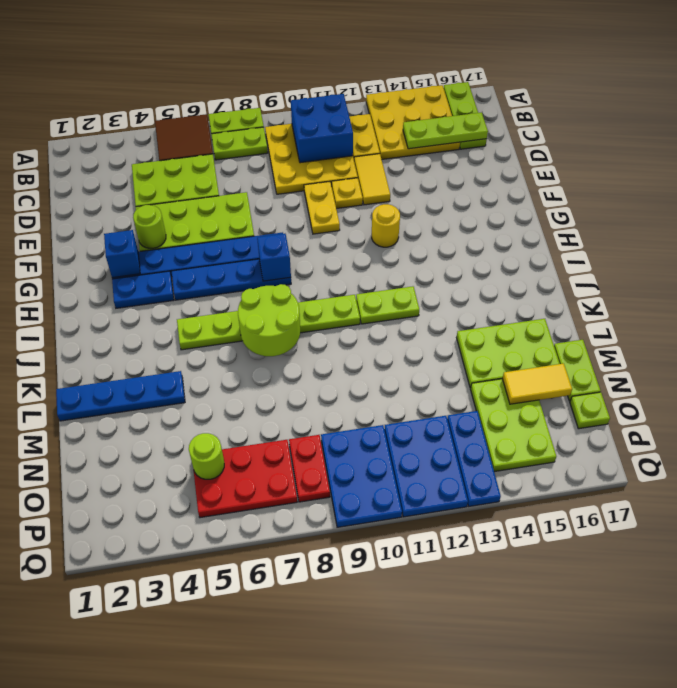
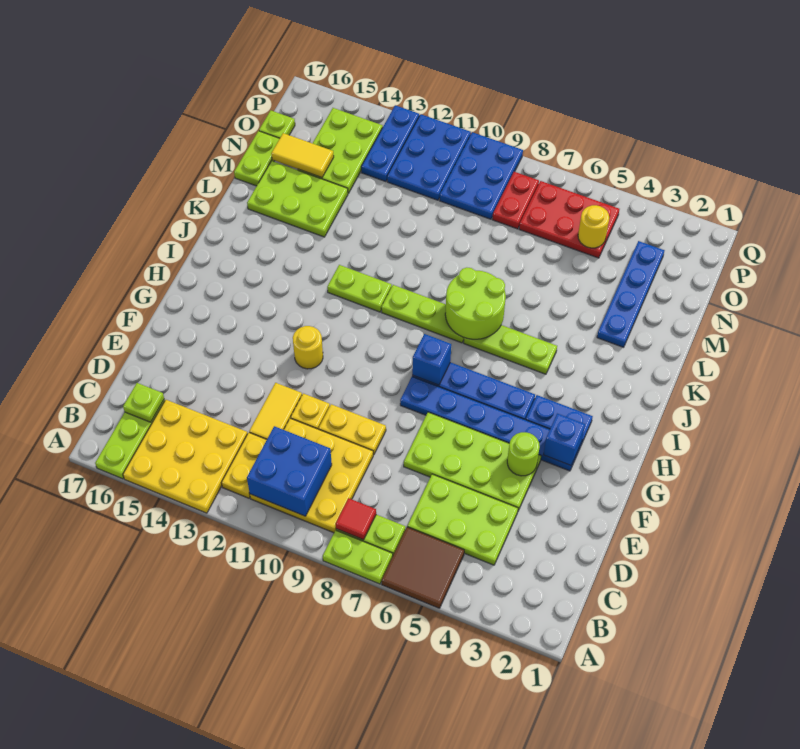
none -> red tile B8 level 2
lime plate C14:C16 level 2 -> lime plate C16 level 2
yellow plate E10:F10 level 1 -> yellow plate E9:E10 level 1
blue plate L1:L4 level 1 -> blue plate L3:O3 level 1
lime round brick O5 level 2 -> yellow round brick O5 level 2

